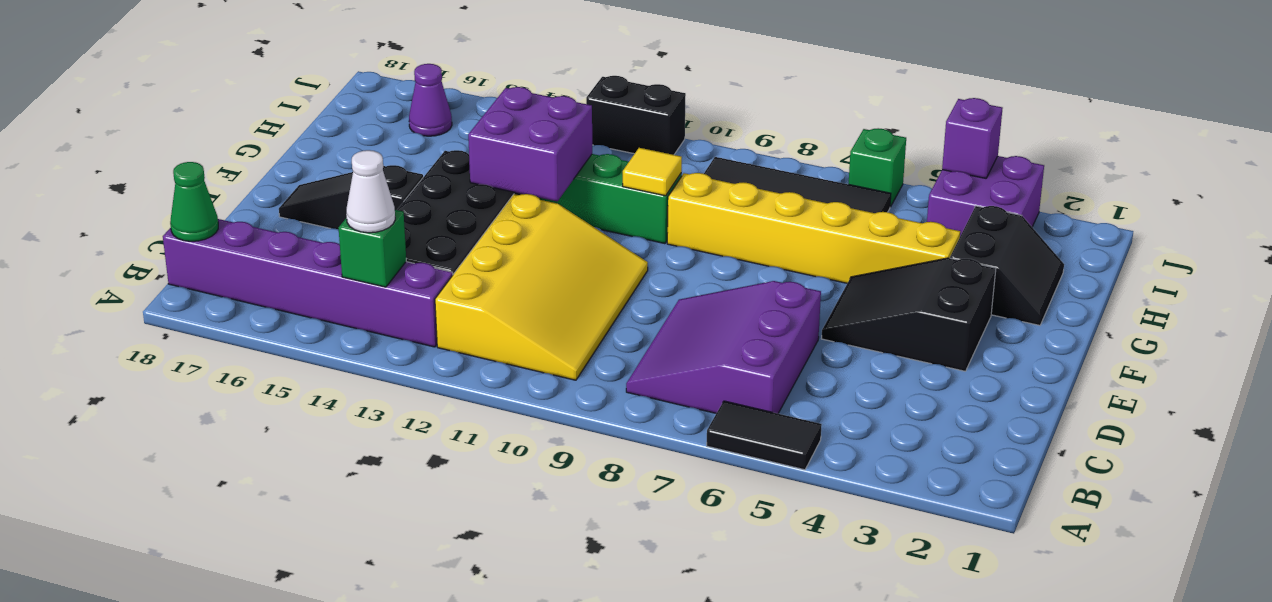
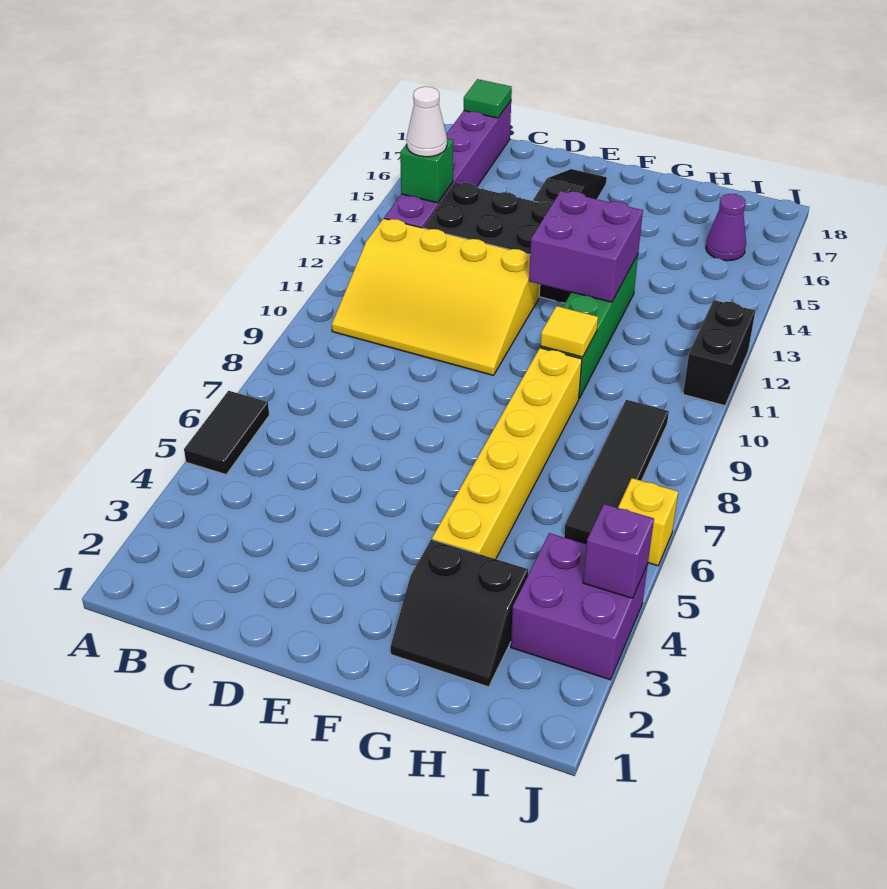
purple slope B6:D8 level 1 top 6 -> none
green cone B18 level 2 -> green tile B18 level 2
black slope E3:F5 level 1 top 3 -> none
green brick J6 level 1 -> yellow brick J6 level 1

